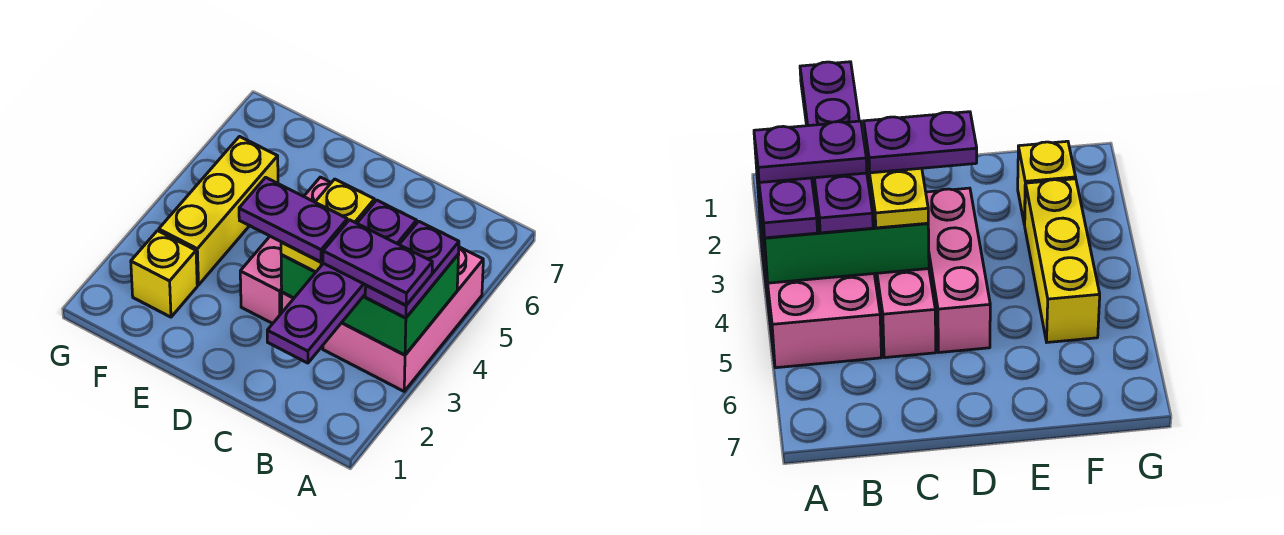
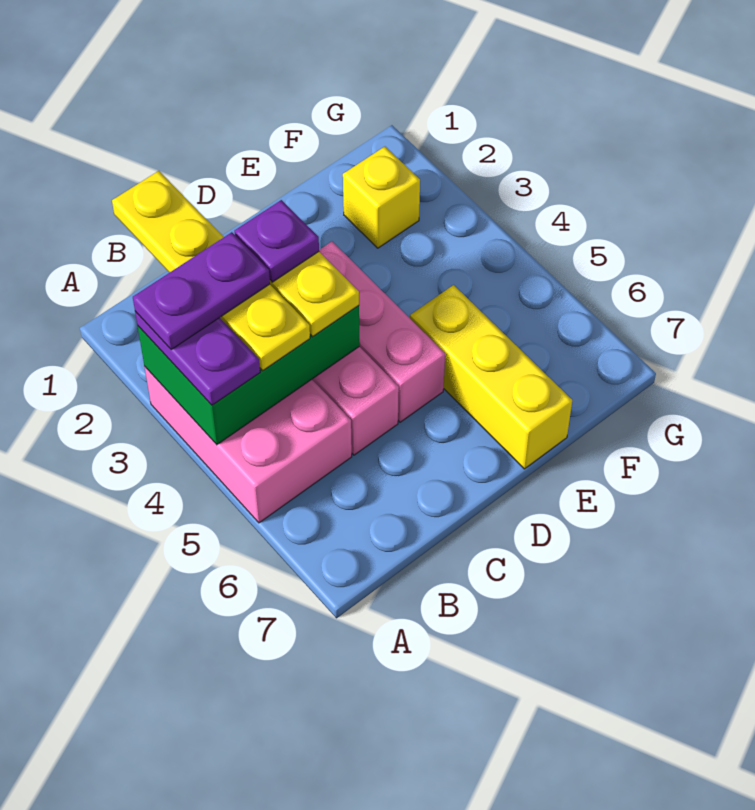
purple plate B1:B4 level 3 -> yellow plate B1:B4 level 3
purple plate C3:D3 level 4 -> purple plate C3 level 4
yellow brick F3:F5 level 1 -> yellow brick E5:E7 level 1

